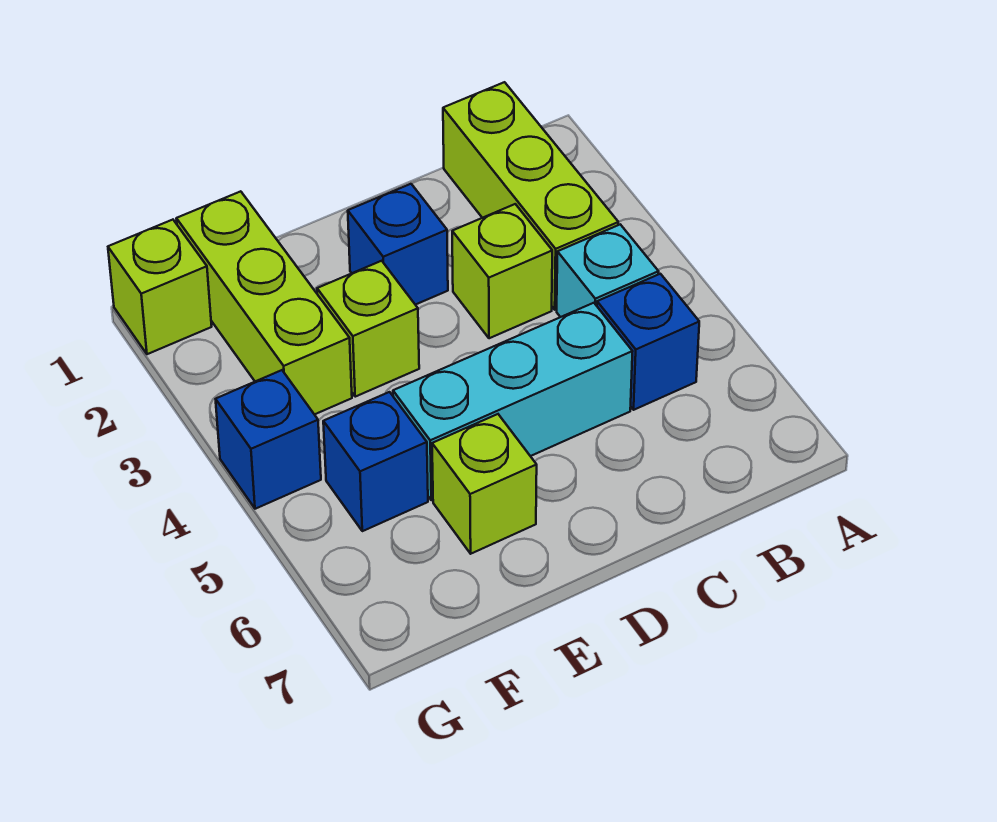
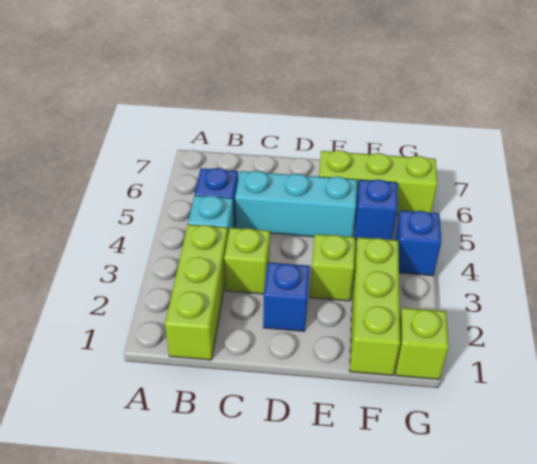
lime brick E6 level 1 -> lime brick E6:G6 level 1

